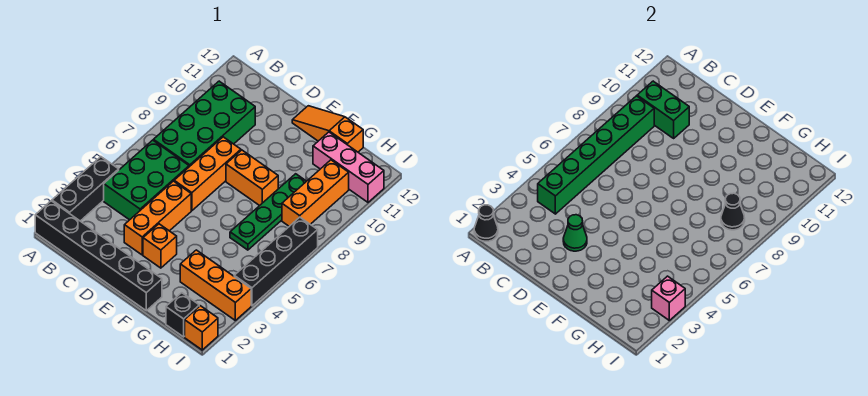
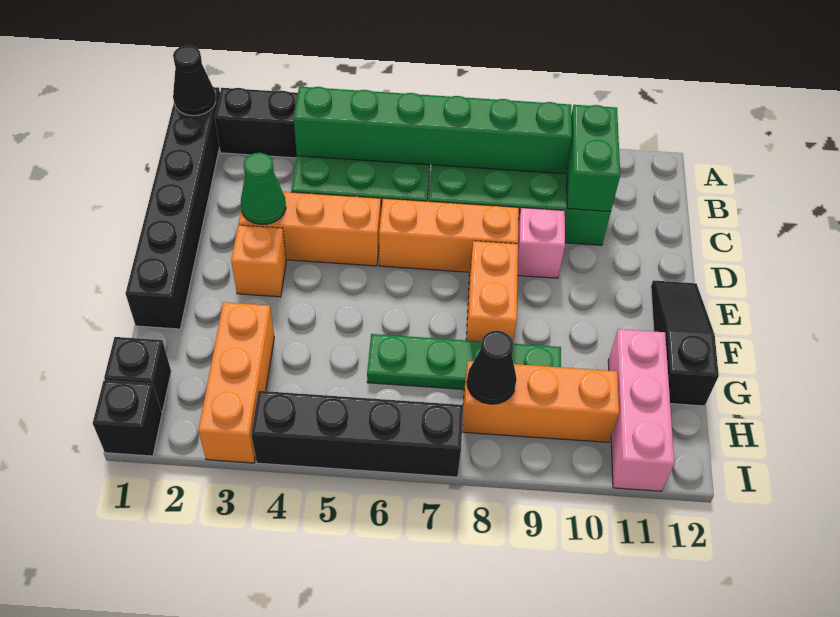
orange slope E12:G12 level 1 top G -> black slope E12:G12 level 1 top G
orange brick I1 level 1 -> black brick I1 level 1
pink brick I3 level 2 -> pink brick D9 level 1

